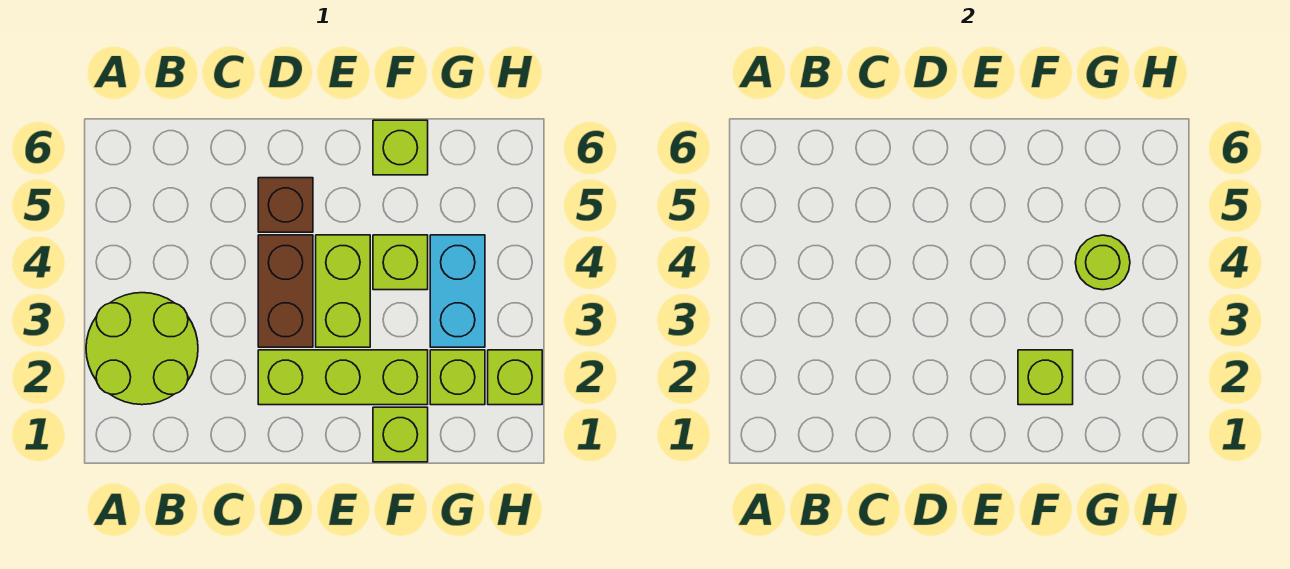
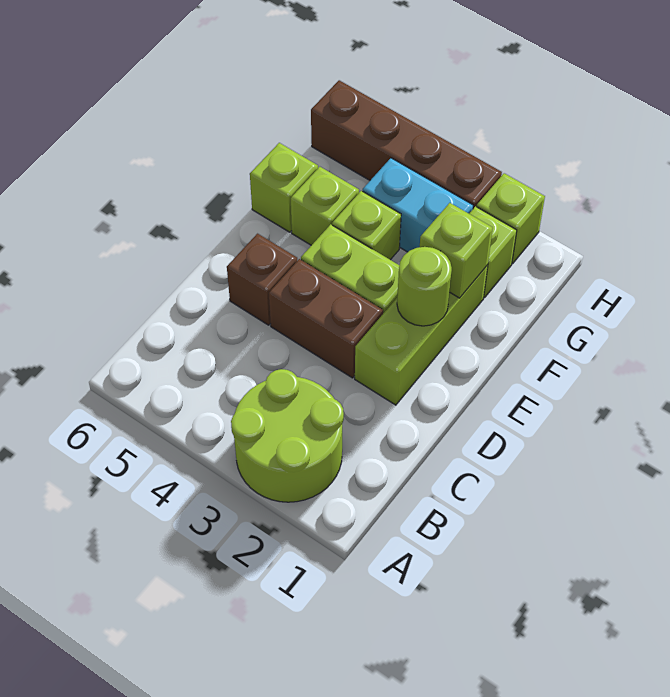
lime brick F1 level 1 -> lime brick F5 level 1
lime round brick G4 level 2 -> lime round brick E2 level 2
none -> brown brick H3:H6 level 1

